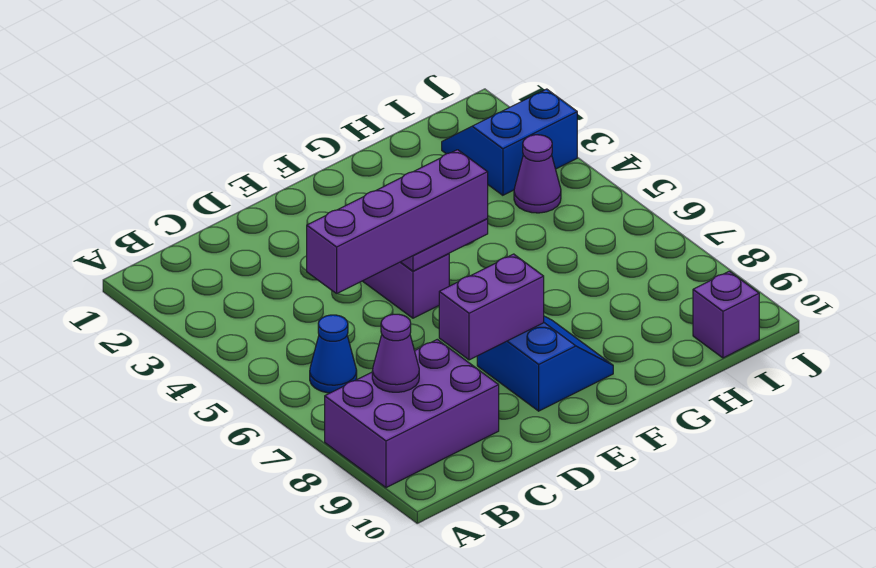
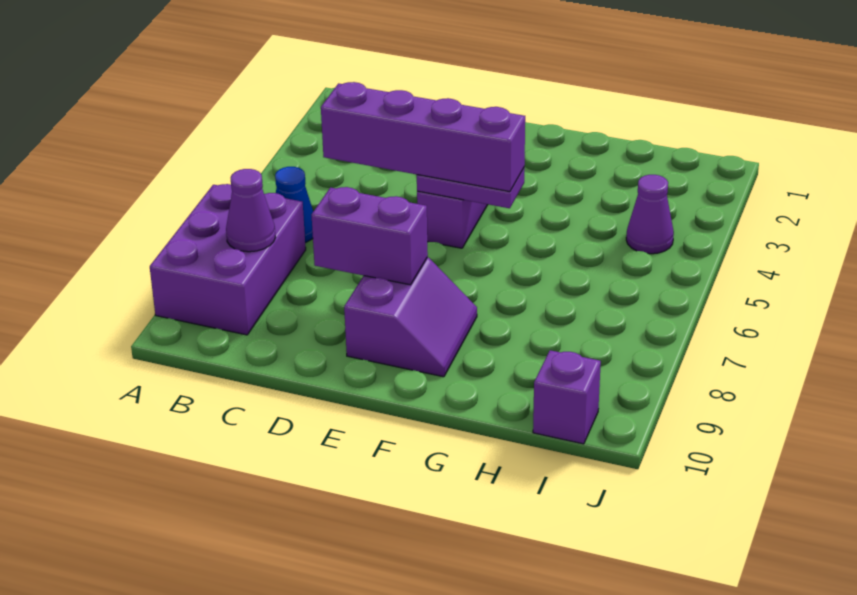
purple brick A8:C9 level 1 -> purple brick A7:B9 level 1
blue slope E8:F9 level 1 top E -> purple slope E8:F9 level 1 top E
blue slope I2:J3 level 1 top 3 -> none

